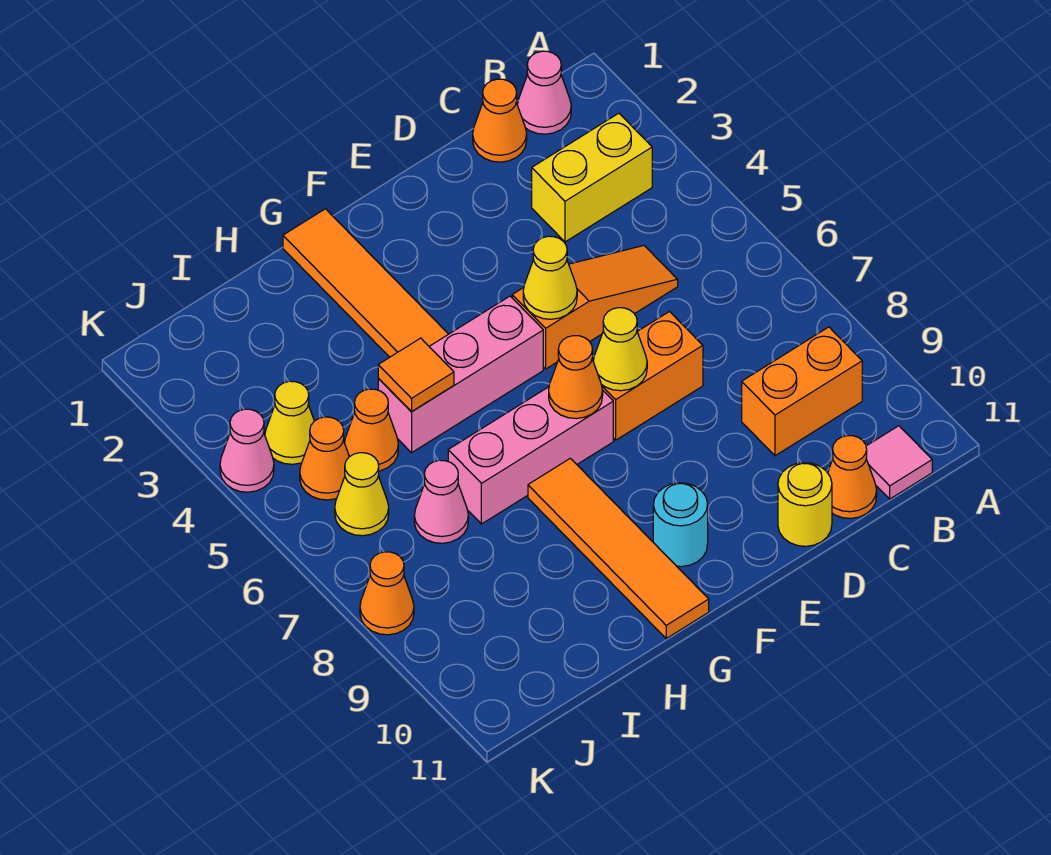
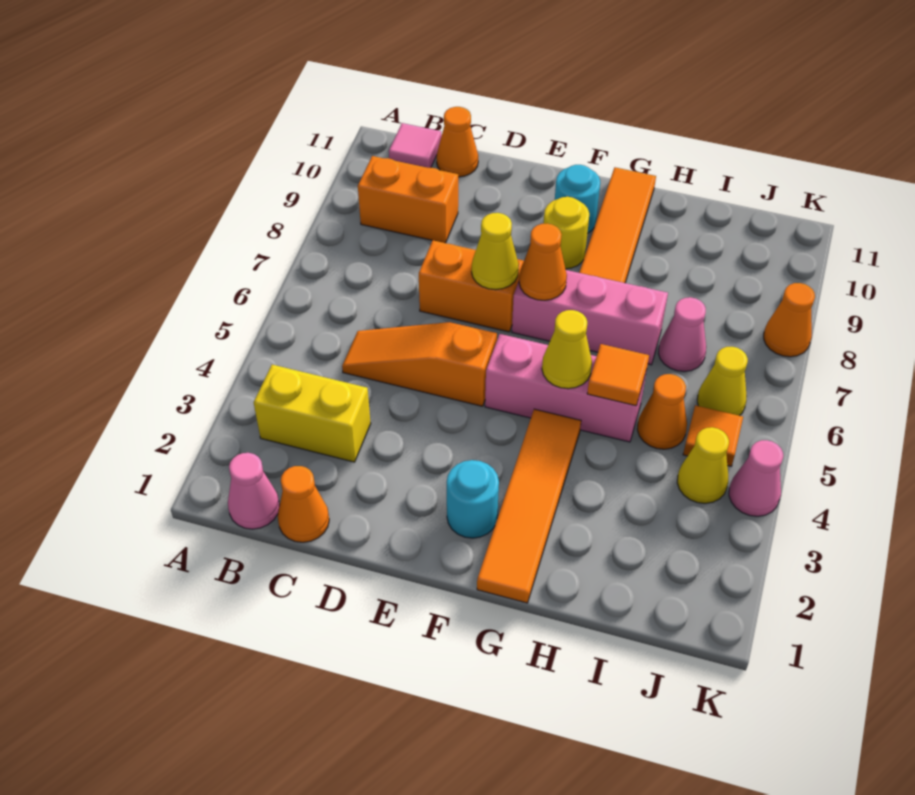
yellow round brick D11 level 1 -> yellow round brick F9 level 1
yellow cone E5 level 2 -> yellow cone G5 level 2
none -> cyan round brick F2 level 1
orange cone J5 level 1 -> orange tile J5 level 1

